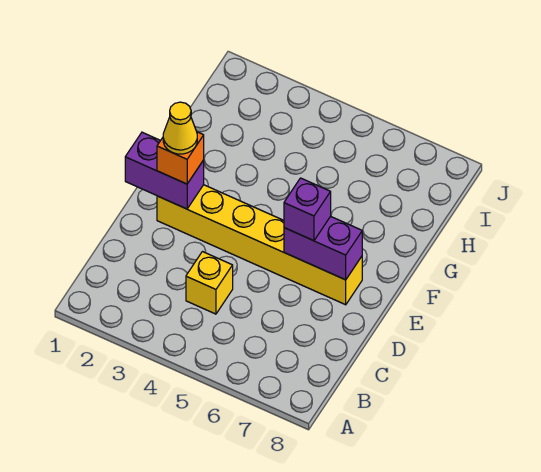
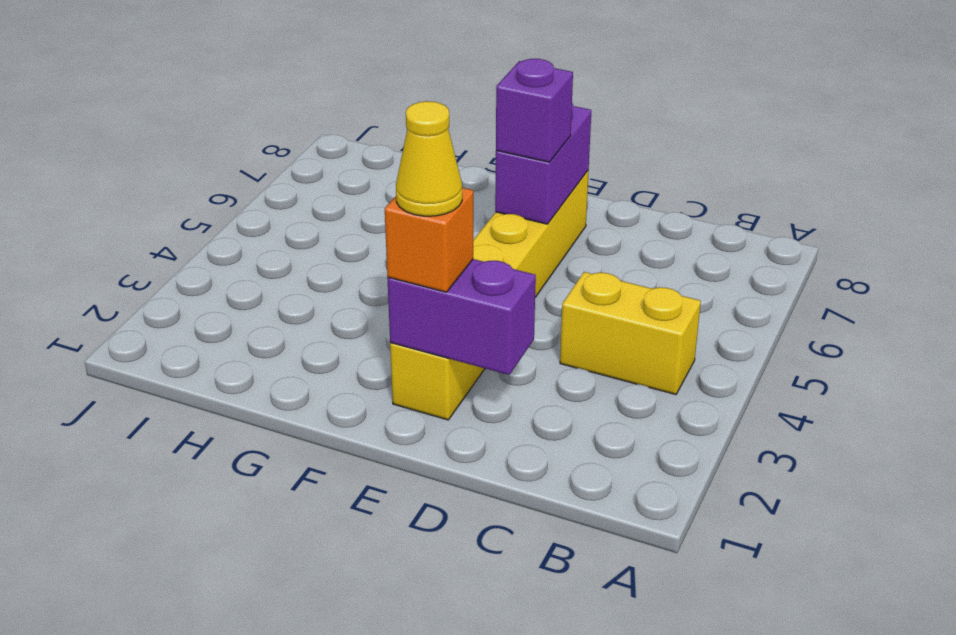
yellow brick C4 level 1 -> yellow brick B4:C4 level 1
purple brick E1:E2 level 2 -> purple brick D2:E2 level 2

